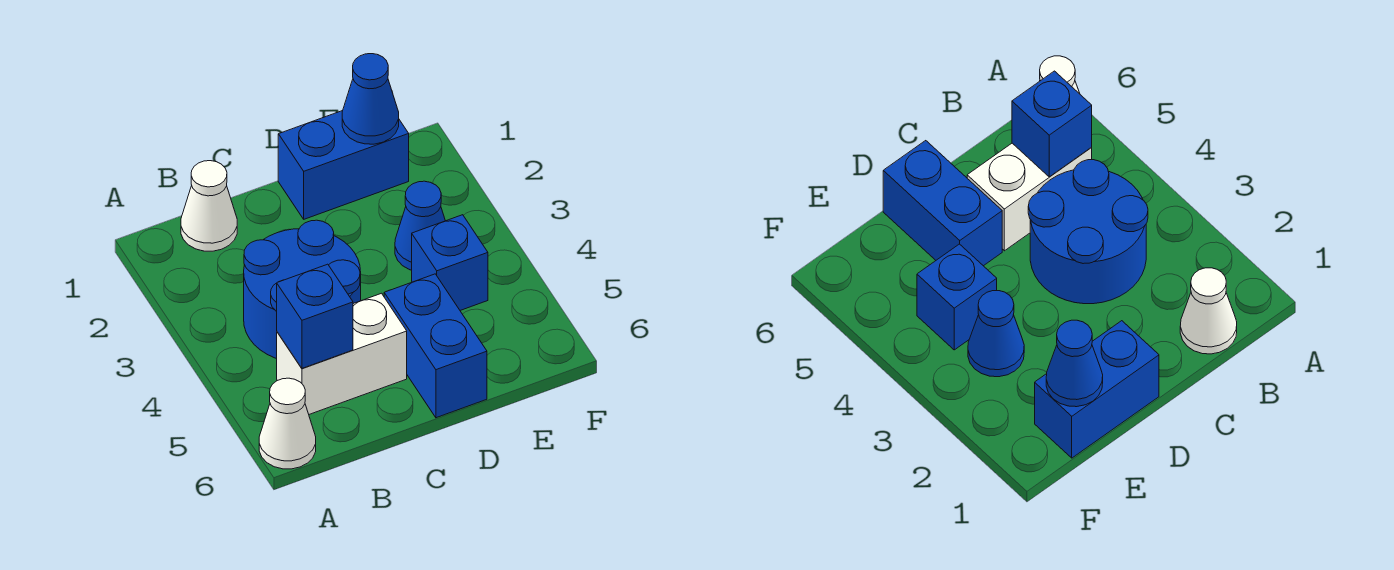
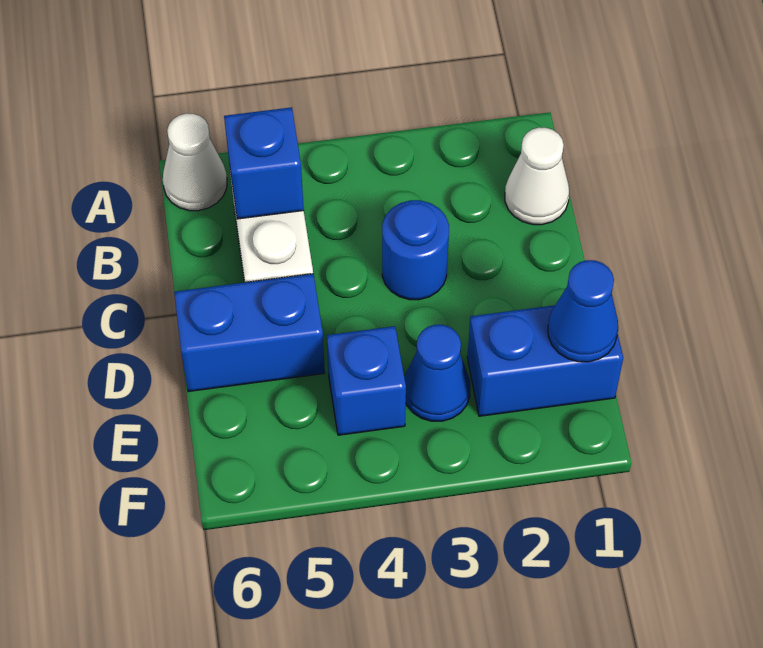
blue round brick B3:C4 level 1 -> blue round brick C3 level 1
blue brick D1:E1 level 1 -> blue brick E1:E2 level 1

